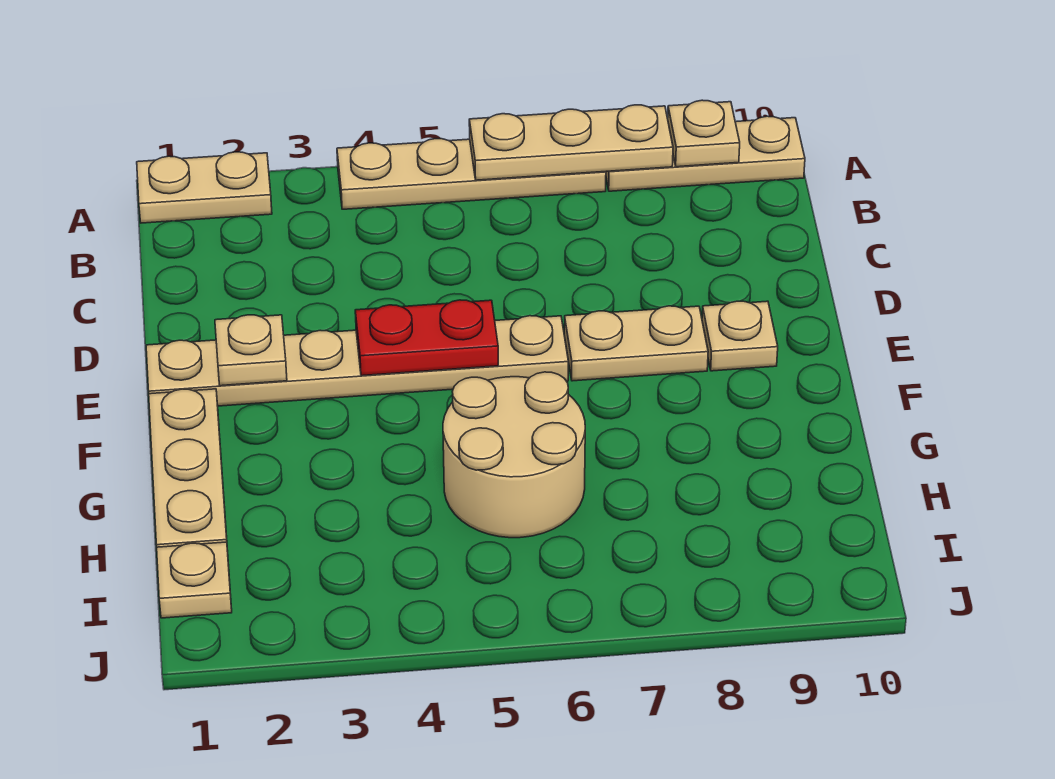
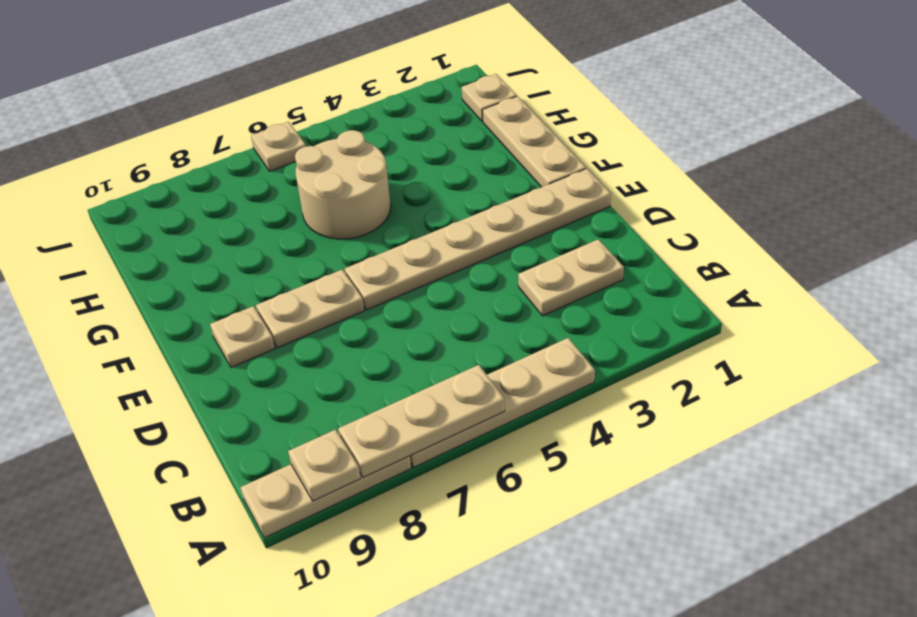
tan plate A1:A2 level 1 -> tan plate C2:C3 level 1
tan plate E2 level 2 -> tan plate J6 level 1
red plate E4:E5 level 2 -> none

